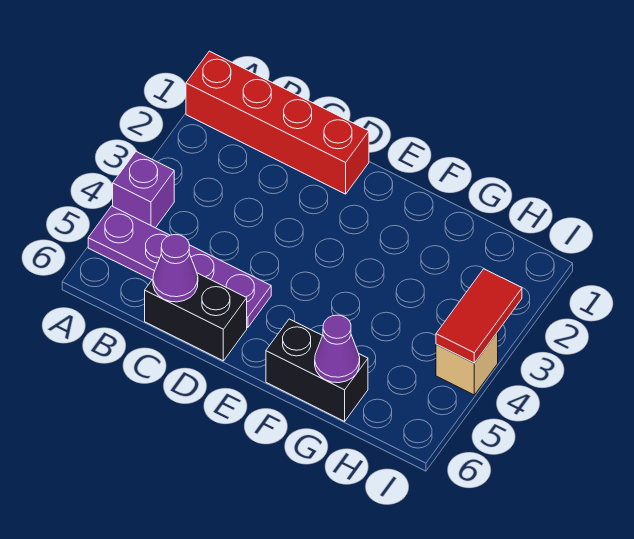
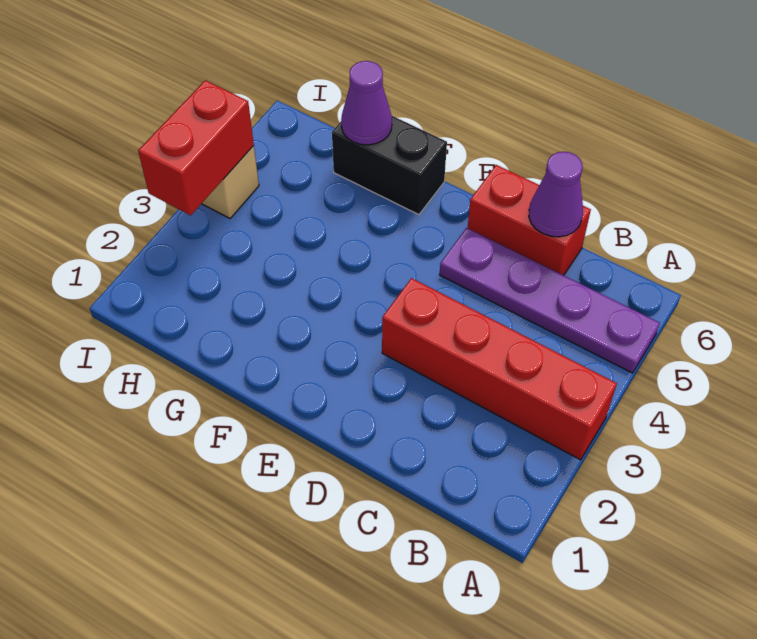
red brick A1:D1 level 1 -> red brick A3:D3 level 1
purple brick A4 level 1 -> none
black brick C6:D6 level 1 -> red brick C6:D6 level 1
red tile I3:I4 level 2 -> red brick I3:I4 level 2

